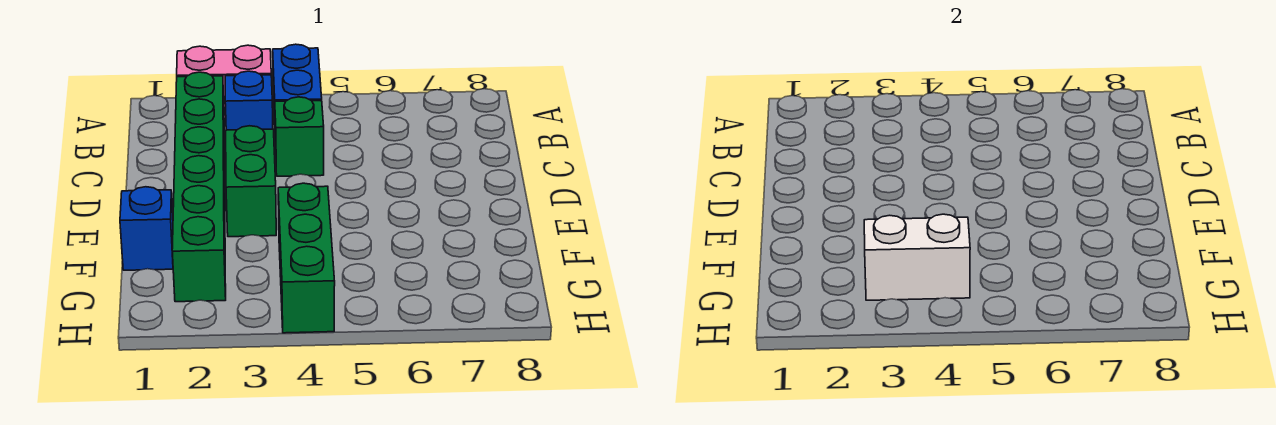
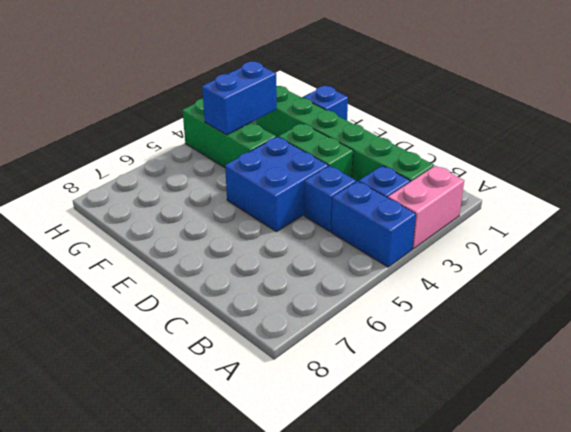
green brick C4 level 1 -> blue brick C4 level 1
none -> blue brick D4:E5 level 1
white brick G3:G4 level 2 -> blue brick G3:G4 level 2

